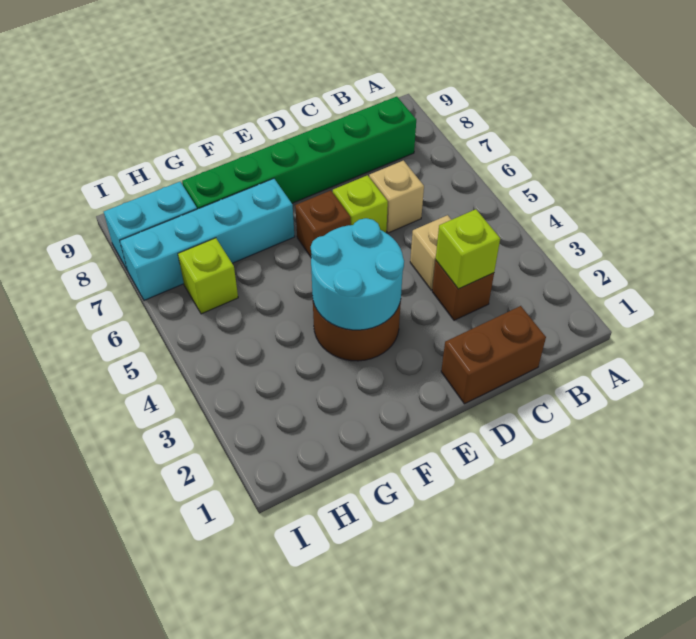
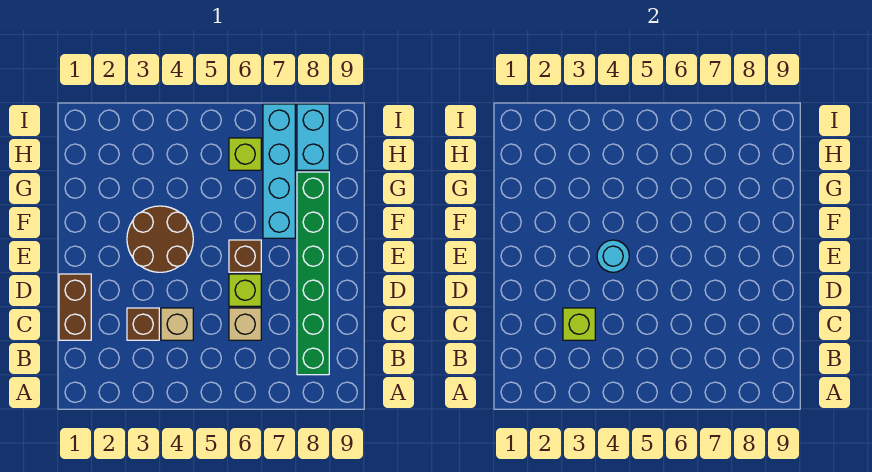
cyan round brick E3:F4 level 2 -> cyan round brick E4 level 2

